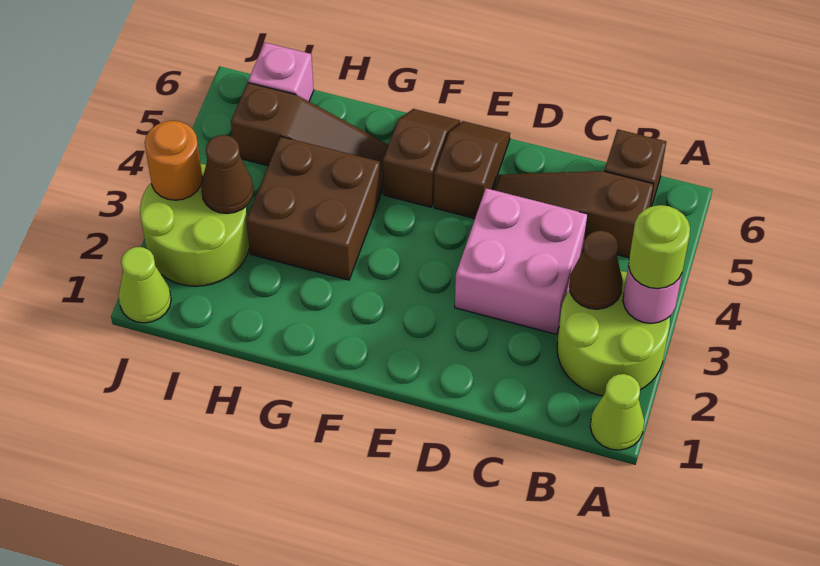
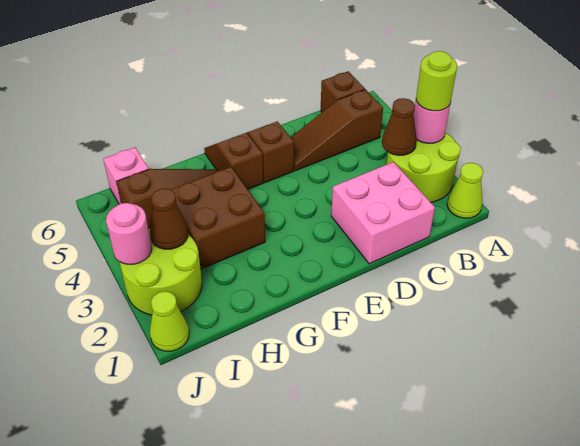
pink brick C3:D4 level 1 -> pink brick C1:D2 level 1
orange round brick J3 level 2 -> pink round brick J3 level 2

